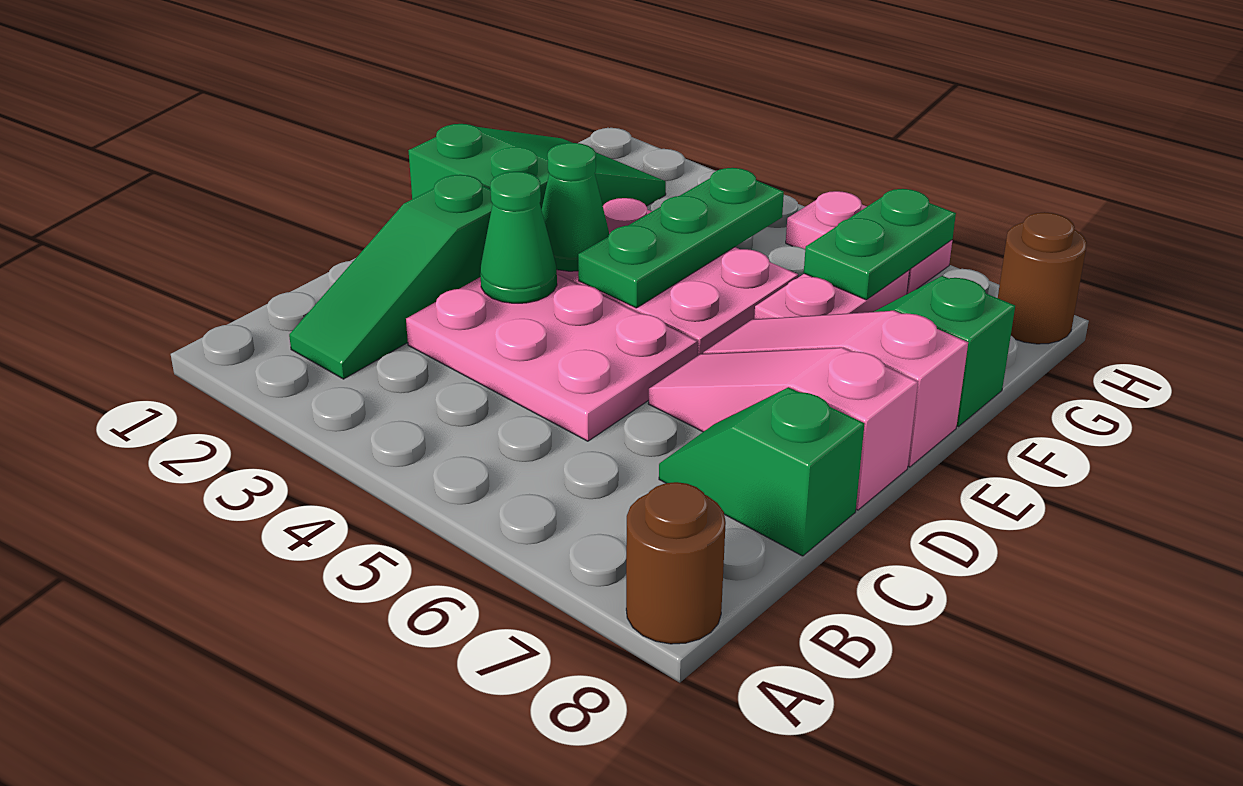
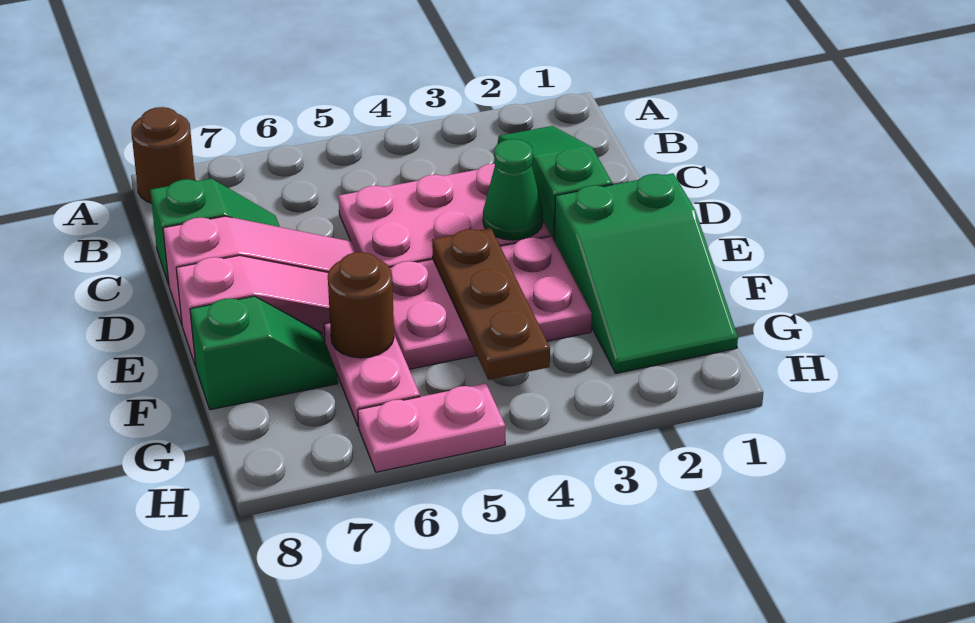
green cone E3 level 2 -> none
green plate E4:G4 level 2 -> brown plate E4:G4 level 2
green plate G6:H6 level 2 -> none
brown round brick H8 level 1 -> brown round brick F6 level 2

